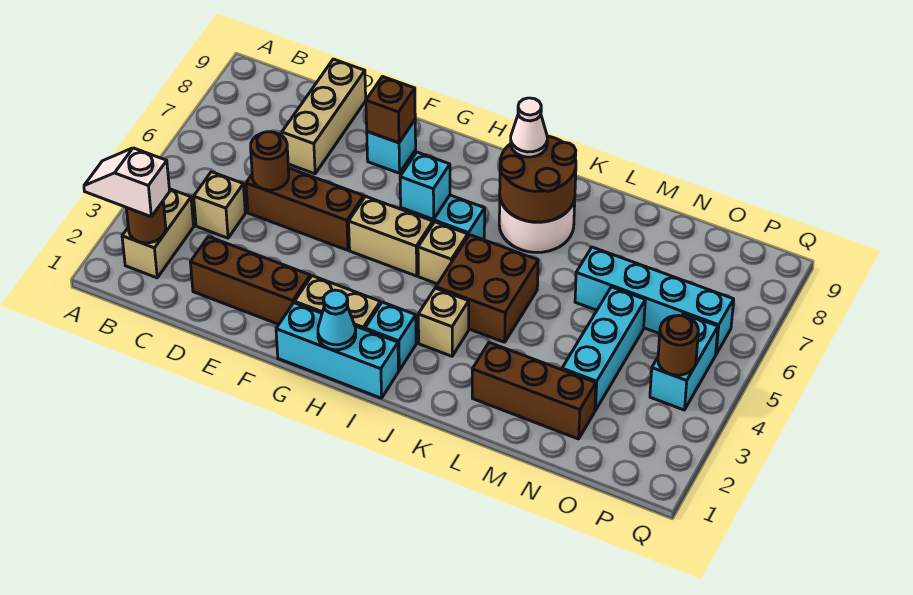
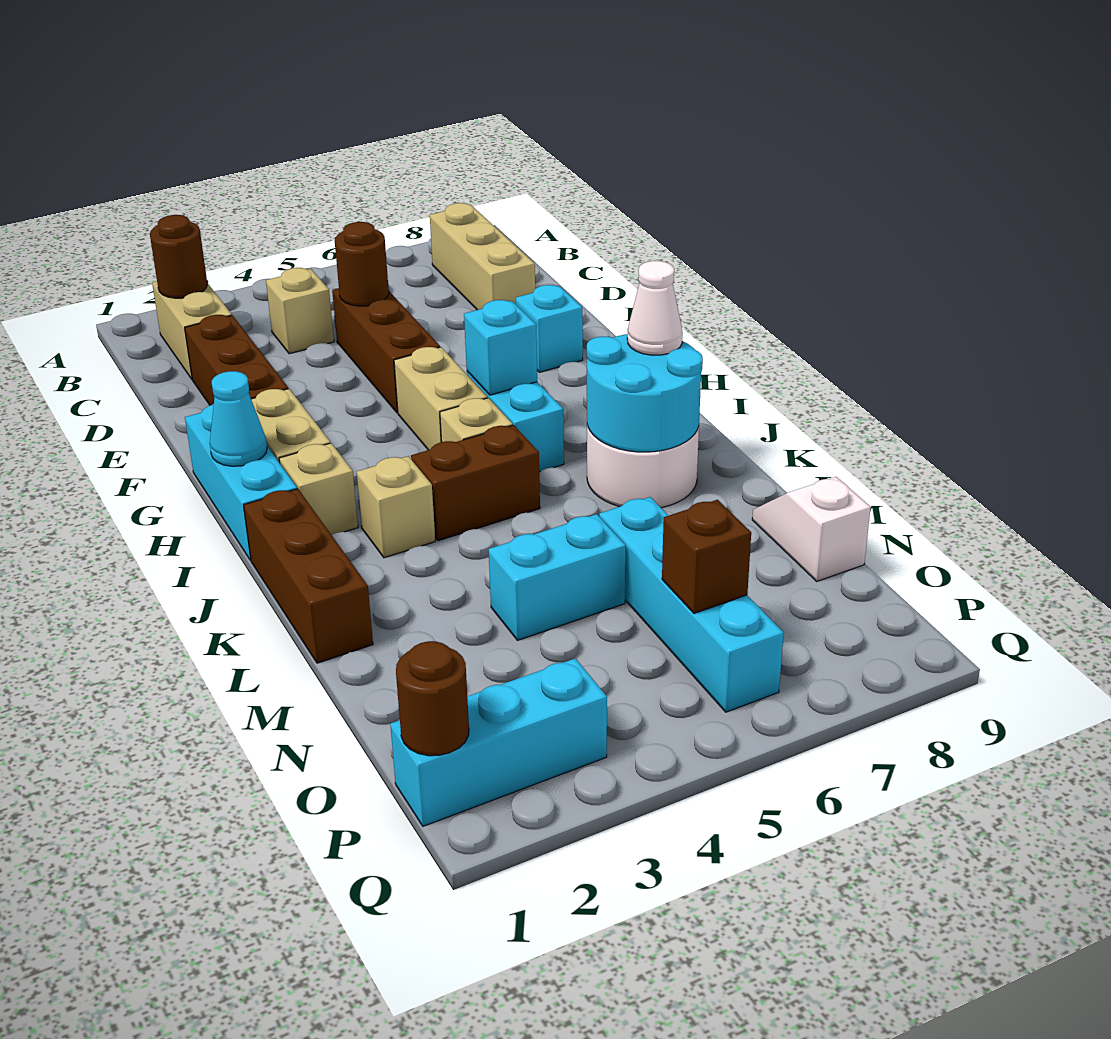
white slope A2:B2 level 3 top B -> white slope M9:N9 level 1 top N
tan brick B2:B3 level 1 -> tan brick B2:C2 level 1
tan brick D7:D9 level 1 -> tan brick B8:D8 level 1
brown brick F8 level 2 -> brown brick O6 level 2
cyan brick I2 level 1 -> tan brick I2 level 1
brown brick J4:K5 level 1 -> brown brick J4:J5 level 1
brown round brick J7:K8 level 2 -> cyan round brick J7:K8 level 2
brown brick L2:N2 level 1 -> brown brick J1:L1 level 1
cyan brick N3:N5 level 1 -> cyan brick P1:P3 level 1
cyan brick P4:P5 level 1 -> cyan brick M4:M5 level 1
brown round brick P4 level 2 -> brown round brick P1 level 2

